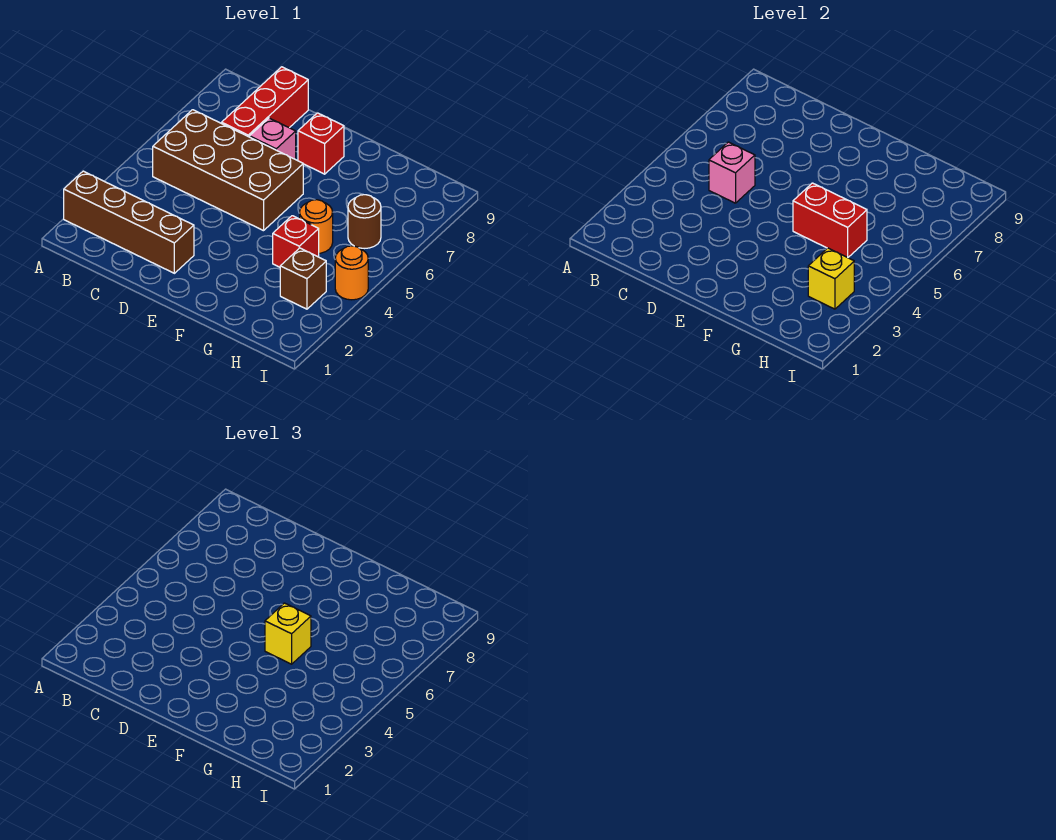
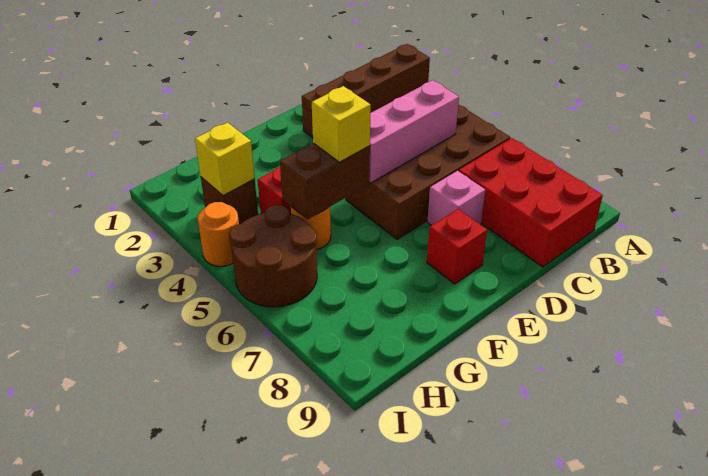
pink brick C5 level 2 -> pink brick C5:E5 level 2
red brick C7:C9 level 1 -> red brick B7:C9 level 1
red brick F5:G5 level 2 -> brown brick F5:G5 level 2
brown round brick H6 level 1 -> brown round brick H5:I6 level 1

